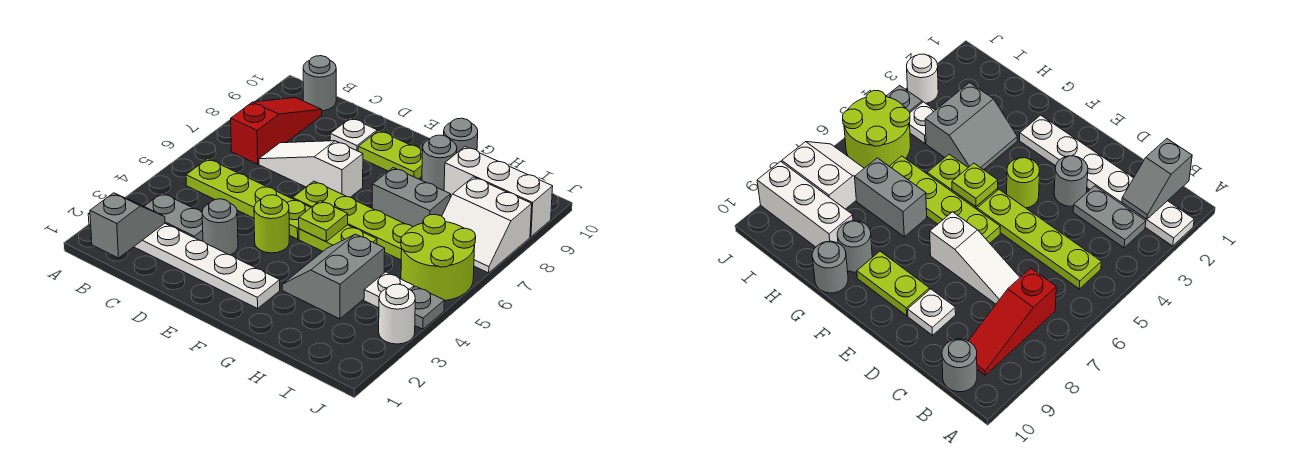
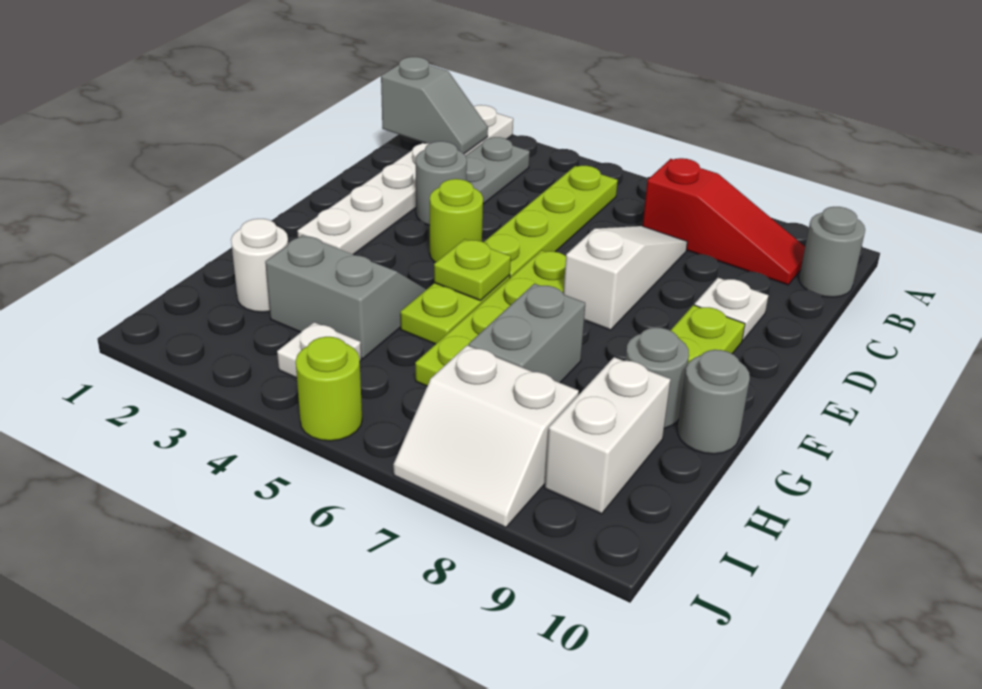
white brick H9:J9 level 1 -> white brick H9:I9 level 1
lime round brick I5:J6 level 1 -> lime round brick J5 level 1
white slope I7:J8 level 1 top 8 -> white slope I7:J8 level 1 top I
white round brick J3 level 1 -> white round brick H2 level 1
grey plate J4 level 1 -> none

